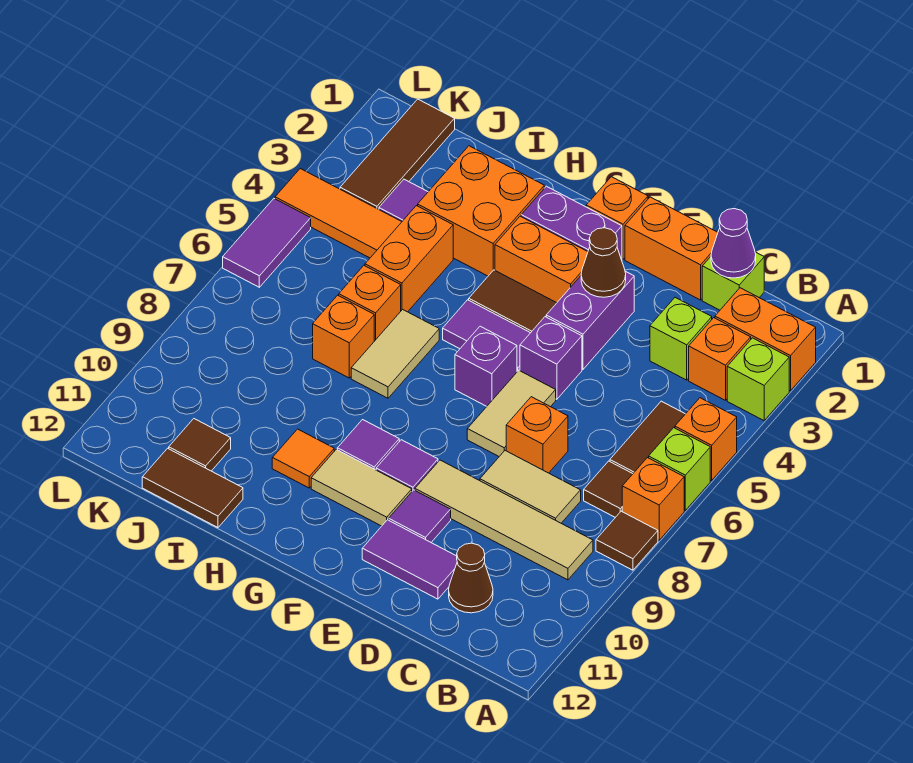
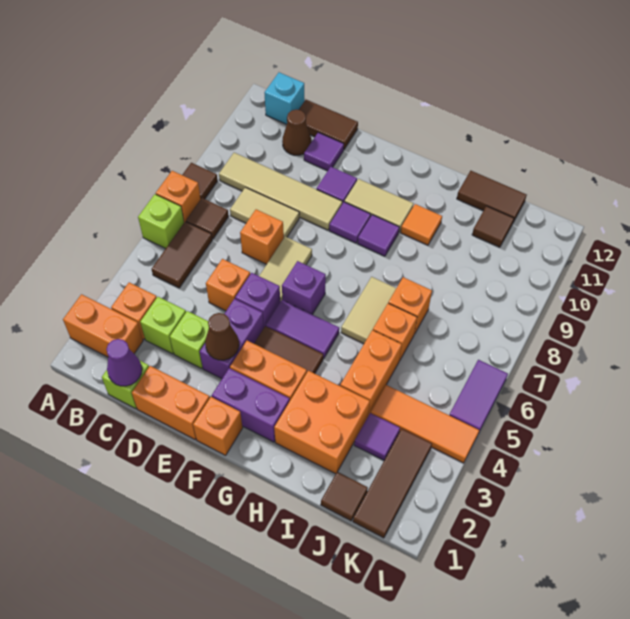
lime brick A3 level 1 -> lime brick D3 level 1
orange brick A5 level 1 -> orange brick D5 level 1
none -> cyan brick B12 level 1
none -> brown tile C12:D12 level 1
purple tile D11:E11 level 1 -> purple tile D11 level 1
none -> brown tile J1 level 1

